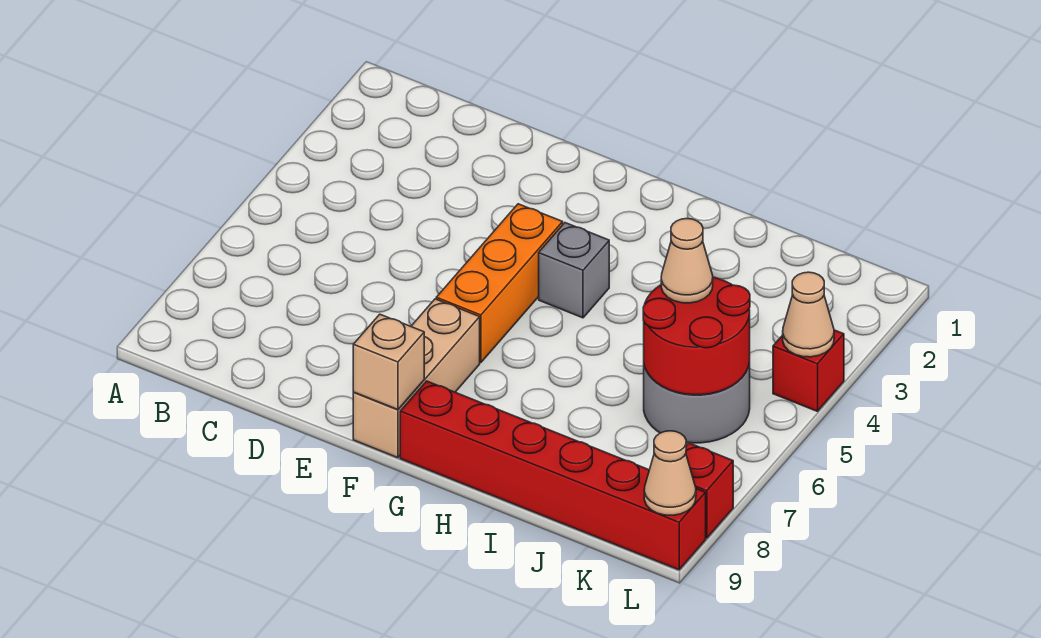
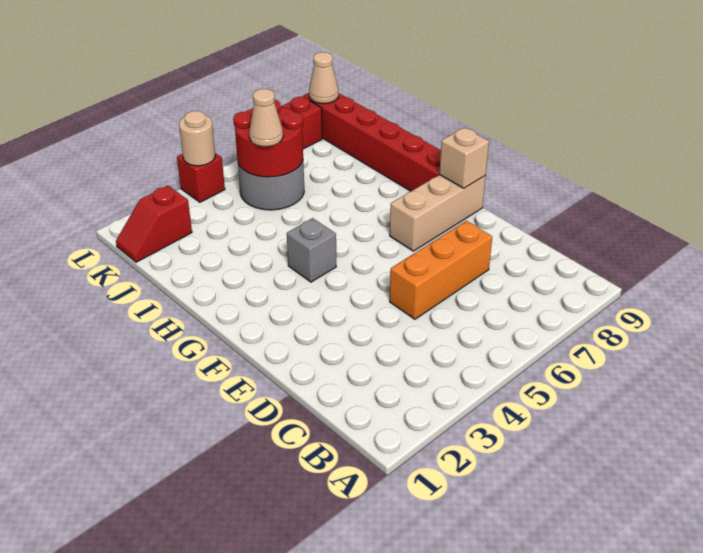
orange brick F4:F6 level 1 -> orange brick D5:D7 level 1
none -> red slope K1:K2 level 1 top 2
tan cone L4 level 2 -> tan round brick L4 level 2

